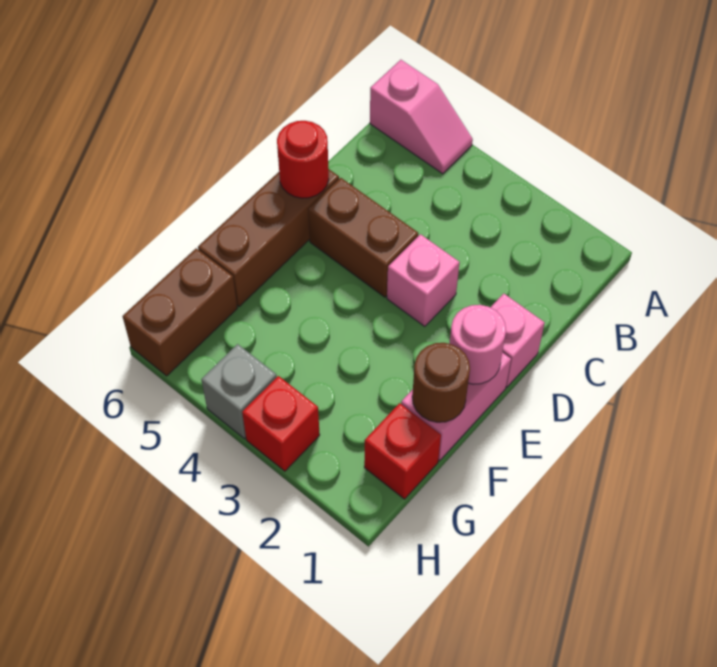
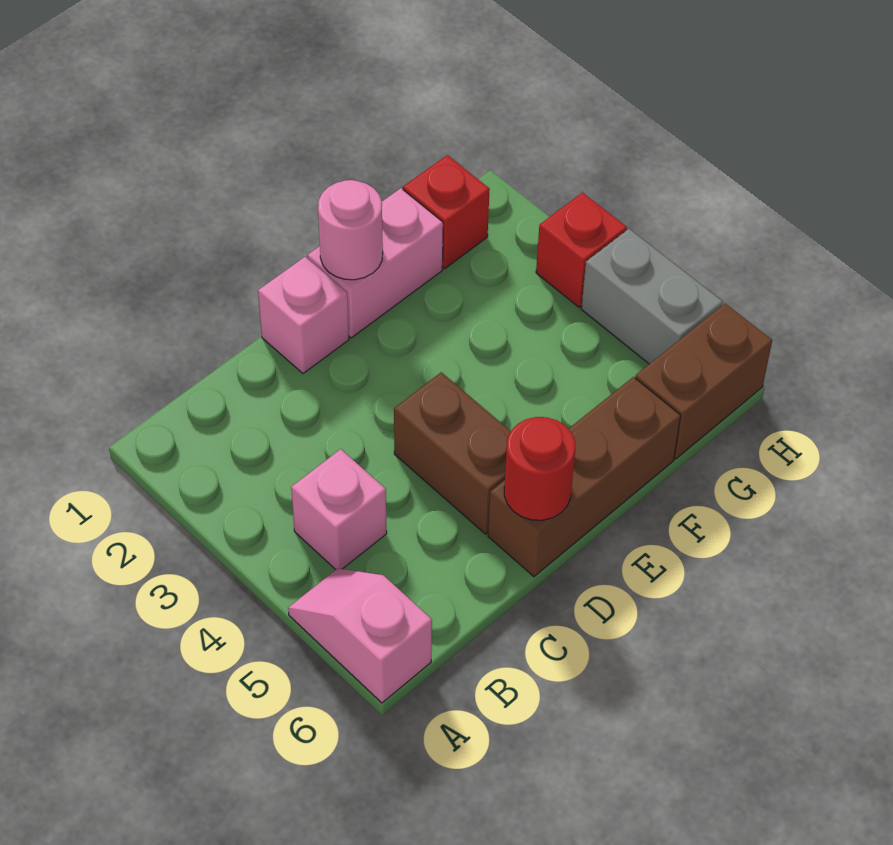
pink brick D3 level 1 -> pink brick B4 level 1
brown round brick F1 level 2 -> none
grey brick H4 level 1 -> grey brick H4:H5 level 1

